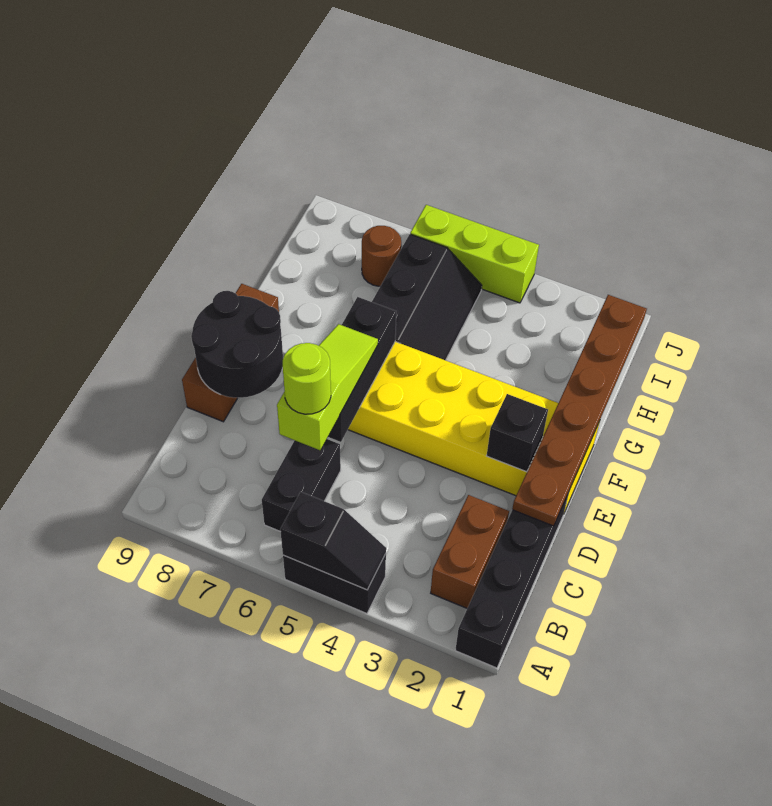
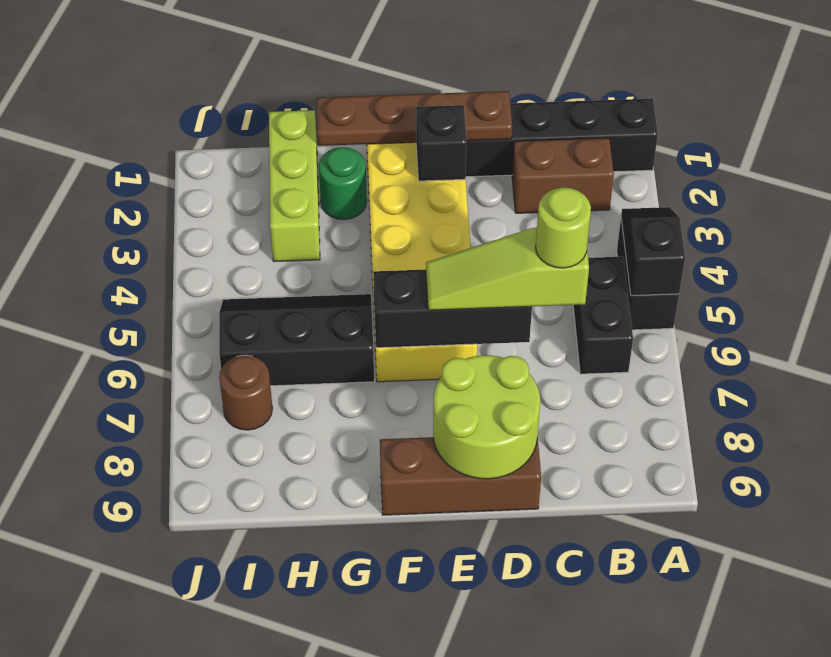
black brick B6:C6 level 1 -> black brick B5:B6 level 1
brown plate D1:I1 level 2 -> brown plate D1:G1 level 2
black round brick D8:E9 level 2 -> lime round brick D8:E9 level 2
none -> green round brick G2 level 1
lime brick J4:J6 level 1 -> lime brick H1:H3 level 1

